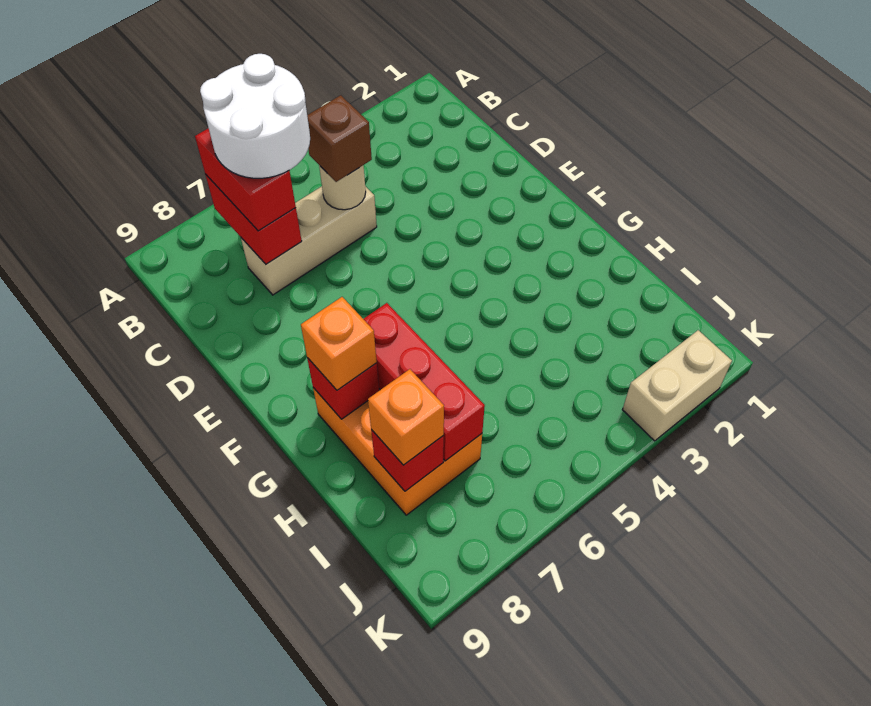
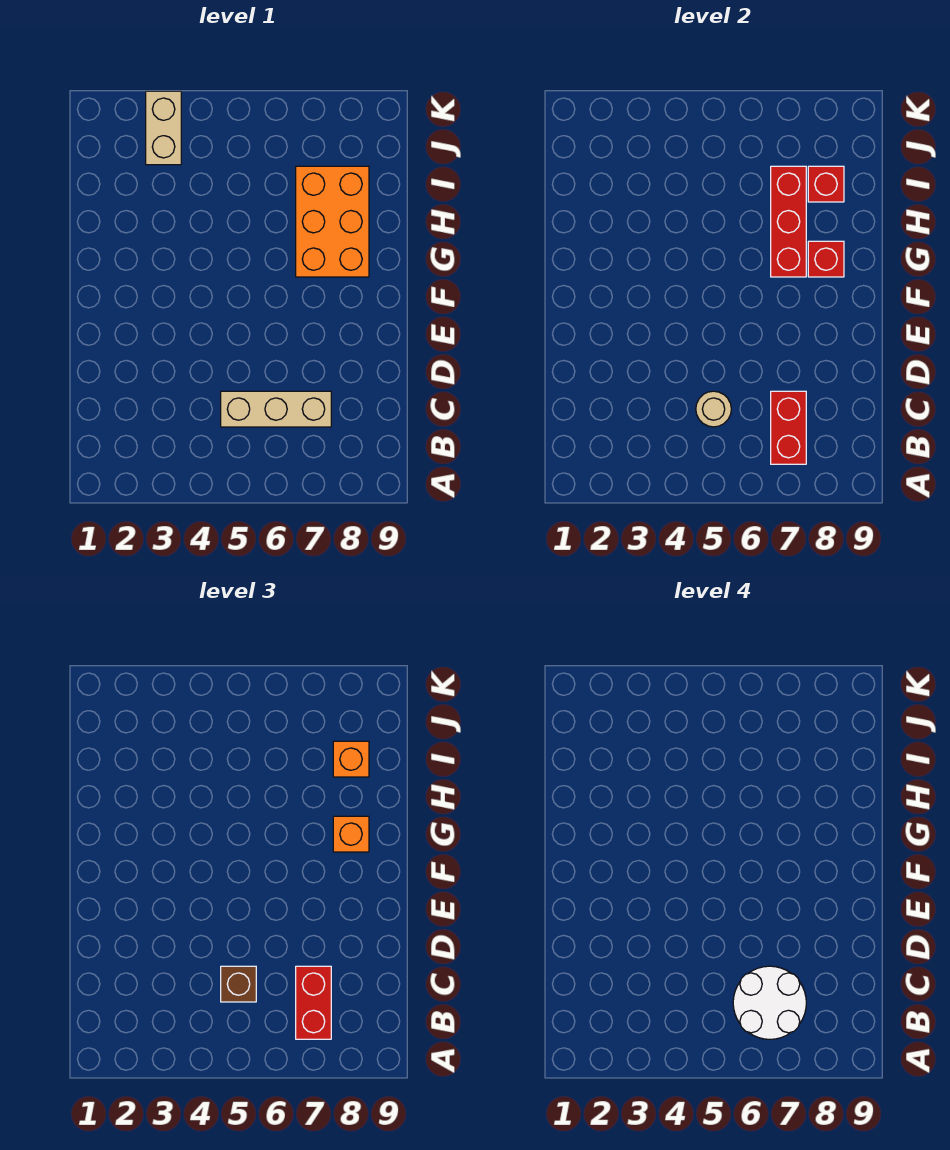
tan brick K2:K3 level 1 -> tan brick J3:K3 level 1

